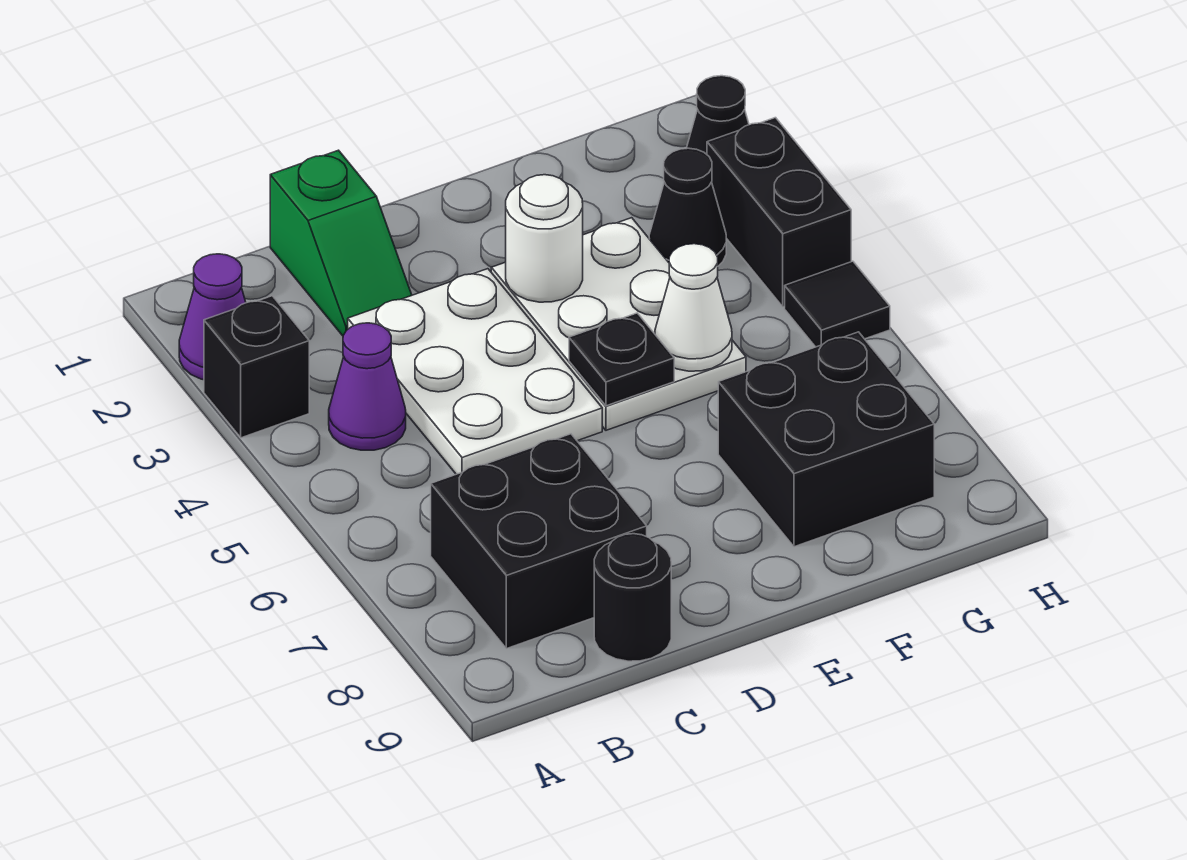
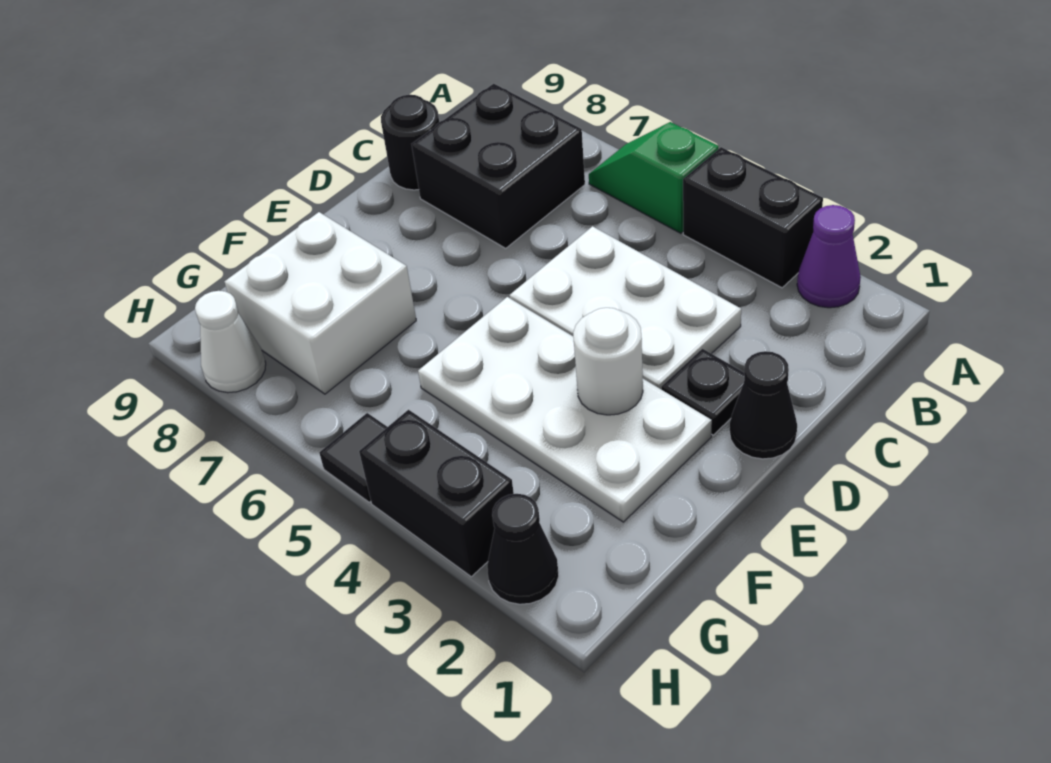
black brick A3 level 1 -> black brick A3:A4 level 1
purple cone B4 level 1 -> none
green slope C1:C2 level 1 top 1 -> green slope A5:A6 level 1 top 5
white plate E3:F5 level 1 -> white plate E2:F5 level 1
black plate E5 level 2 -> black plate D2 level 1
white cone F5 level 2 -> white cone H8 level 1
black brick F7:G8 level 1 -> white brick F7:G8 level 1
black cone G3 level 1 -> black cone D1 level 1

